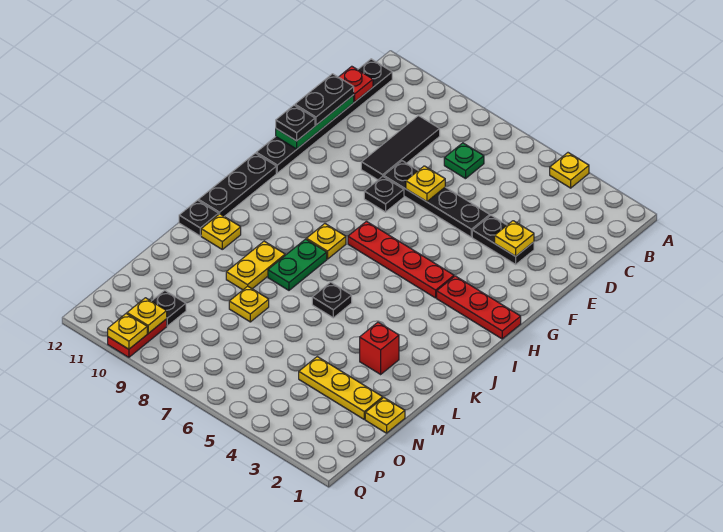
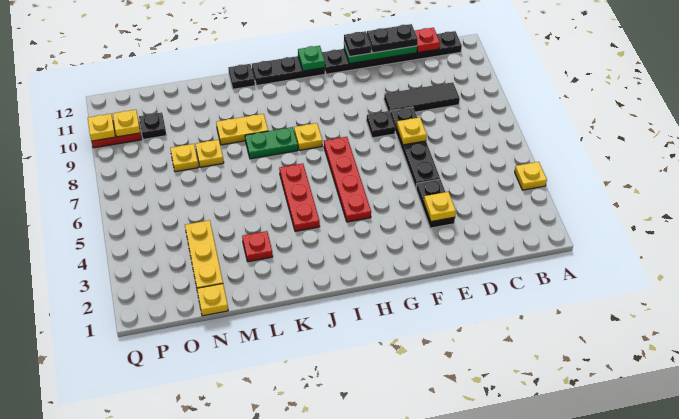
green plate C7 level 1 -> green plate H12 level 2
red plate H1:H3 level 1 -> red plate J4:J6 level 1
black plate K6 level 1 -> none
yellow plate K11 level 1 -> yellow plate N8 level 1
red brick L3 level 1 -> red plate L3 level 1

